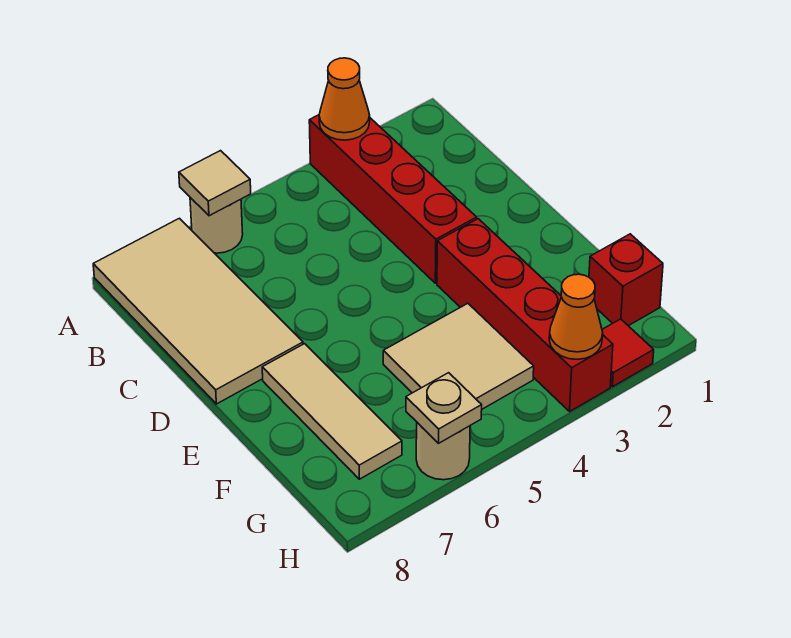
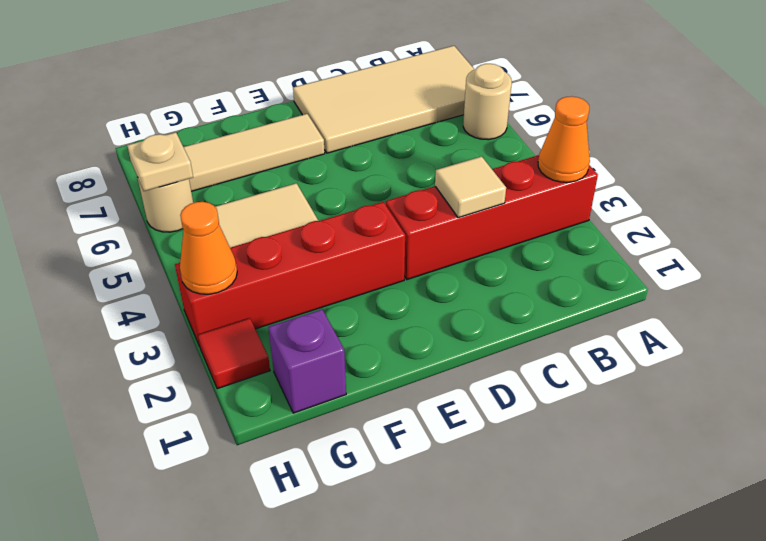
tan tile A6 level 2 -> tan tile C3 level 2
red brick G1 level 1 -> purple brick G1 level 1

